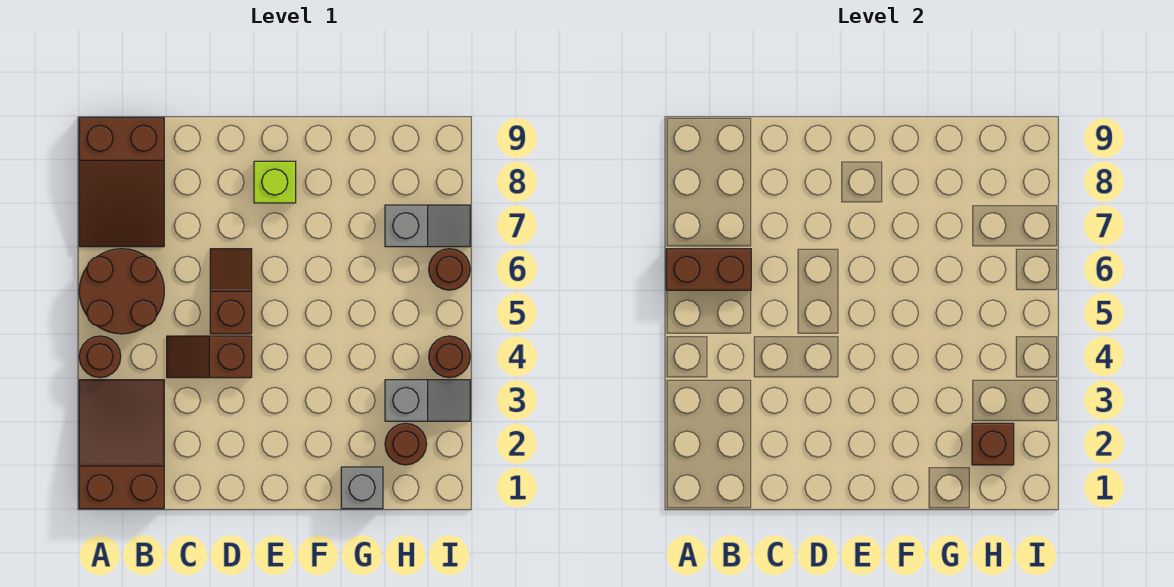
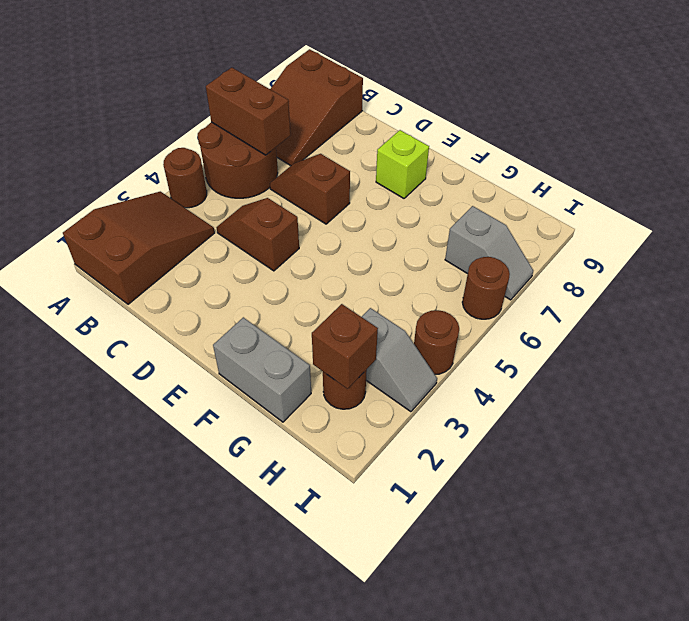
brown slope D5:D6 level 1 top 5 -> brown slope C6:D6 level 1 top D
grey brick G1 level 1 -> grey brick F1:G1 level 1

